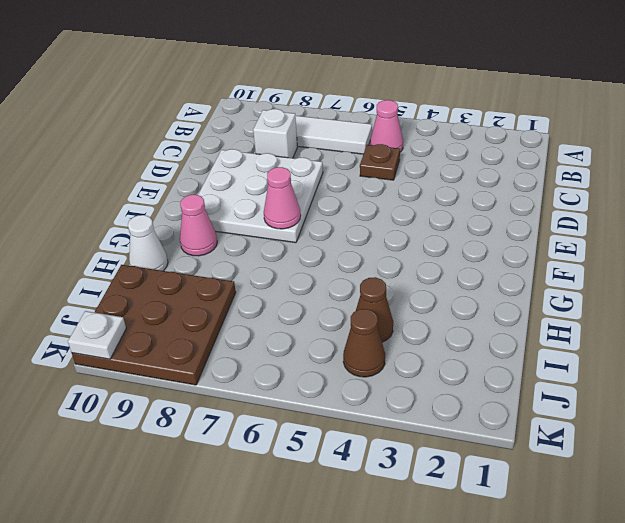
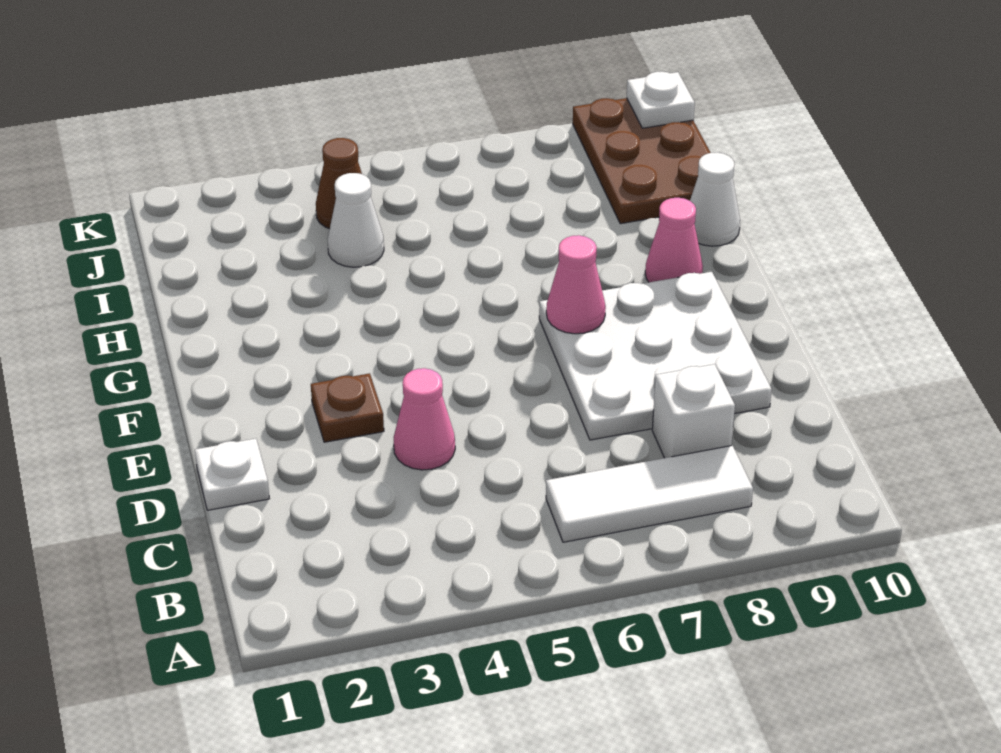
pink cone B5 level 1 -> pink cone D4 level 1
brown plate C5 level 1 -> brown plate E3 level 1
none -> white plate D1 level 1
brown cone I4 level 1 -> white cone I4 level 1
brown plate I8:K10 level 1 -> brown plate I9:K10 level 1

